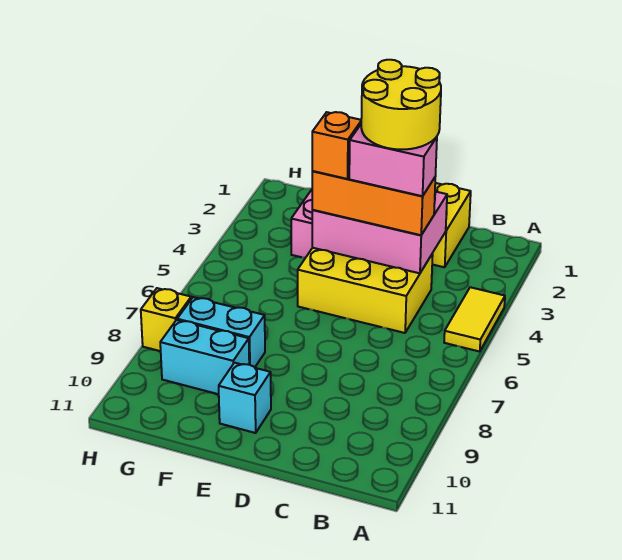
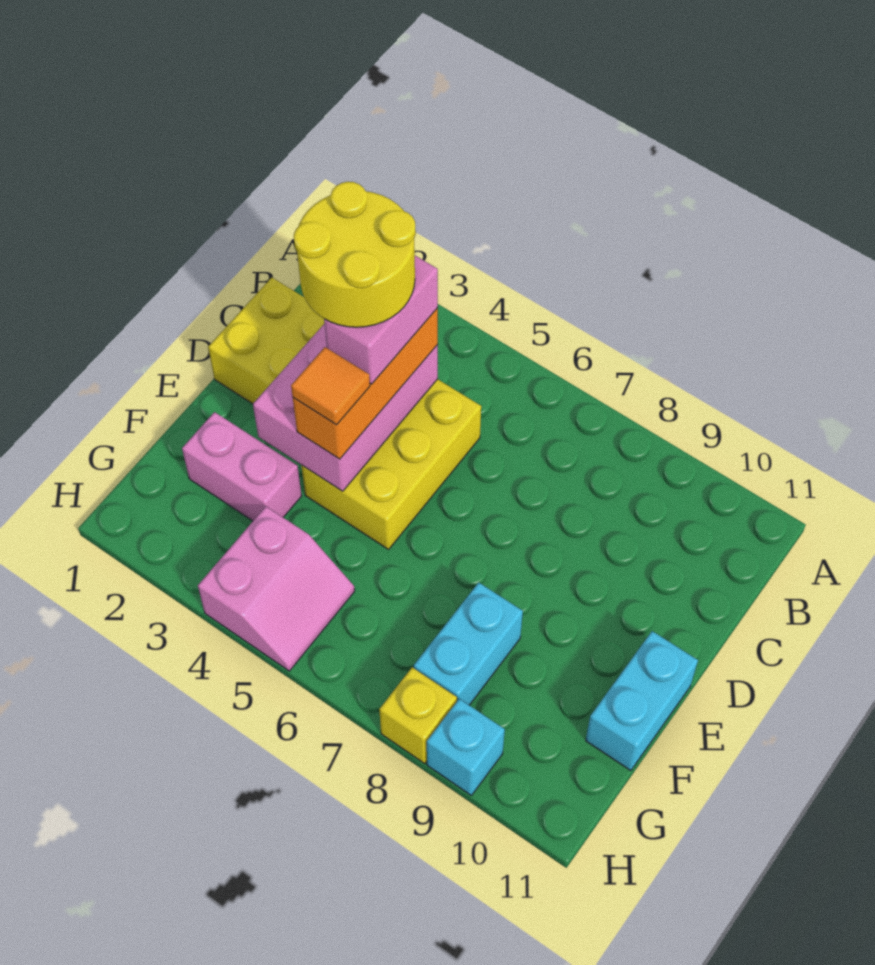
yellow tile A4:A5 level 1 -> none
orange brick E4 level 4 -> orange tile E4 level 4
cyan brick E10 level 1 -> cyan brick H9 level 1
cyan brick F9:G9 level 1 -> cyan brick E11:F11 level 1
none -> pink slope G4:H5 level 1 top 4

